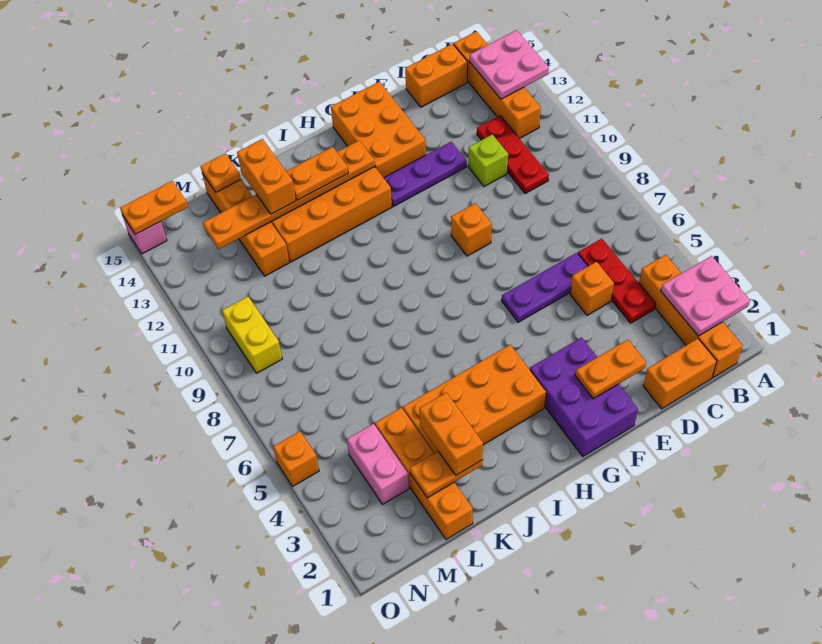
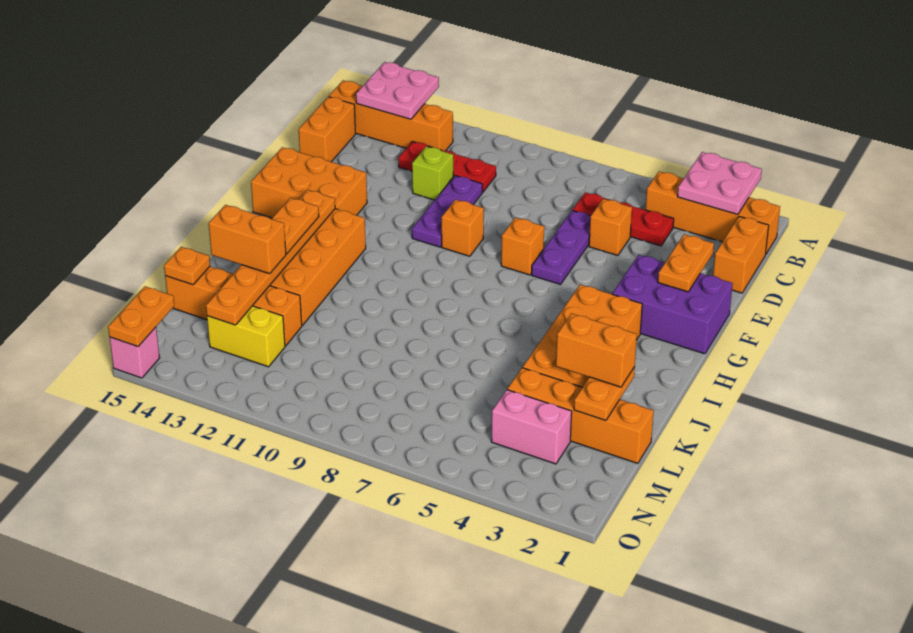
purple plate E12:G12 level 1 -> purple plate D10:F10 level 1
yellow brick N9:N10 level 1 -> yellow brick M12:M13 level 1
orange brick O5 level 1 -> orange brick F7 level 1

